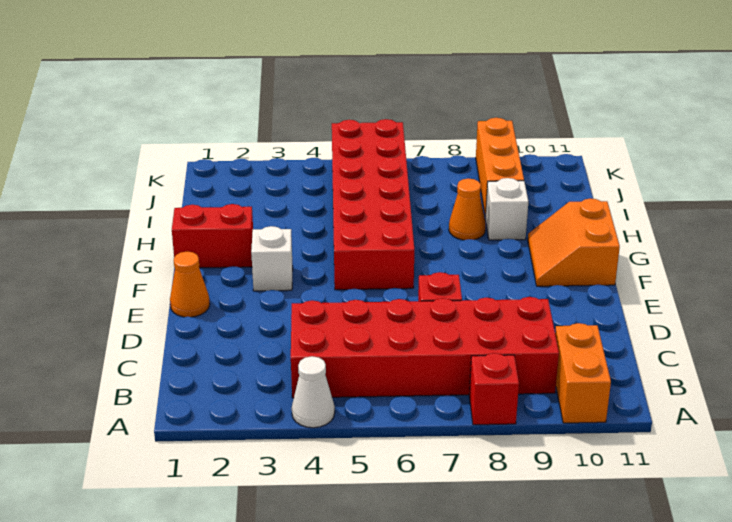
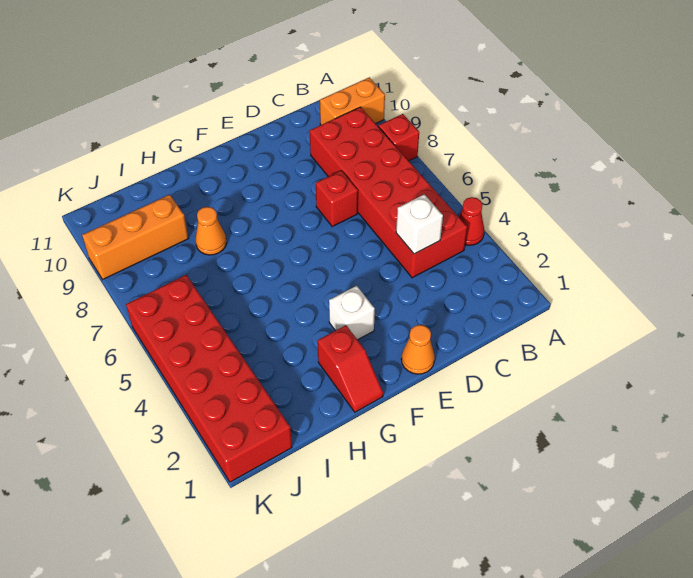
white cone A4 level 1 -> red cone A4 level 1
red brick F5:K6 level 1 -> red brick J1:K6 level 1
orange slope F10:G11 level 1 top 11 -> none
red brick G1:G2 level 1 -> red slope G1:G2 level 1 top 2
white brick H9 level 1 -> white brick C4 level 2

